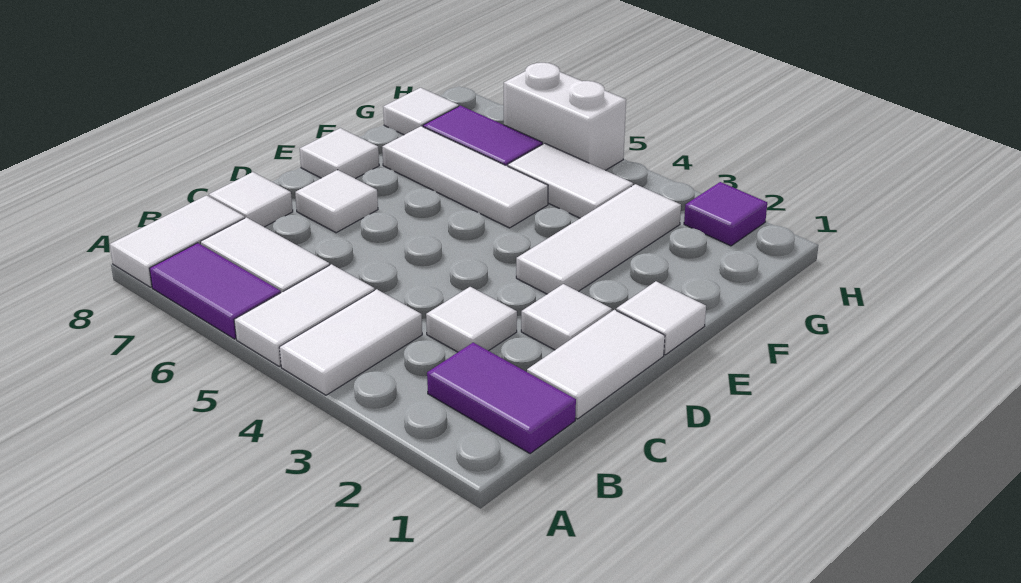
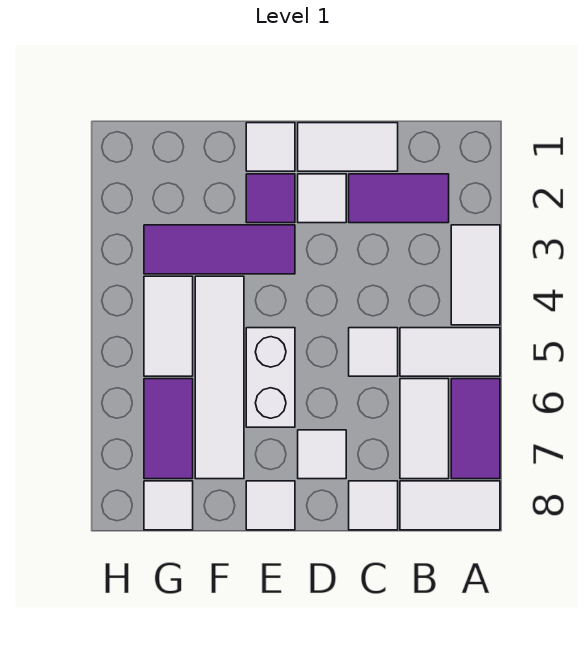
white tile A4:B4 level 1 -> white tile A3:A4 level 1
purple tile B1:B2 level 1 -> purple tile B2:C2 level 1
white tile C3 level 1 -> white tile C5 level 1
white tile E3:G3 level 1 -> purple tile E3:G3 level 1
white tile F5:F7 level 1 -> white tile F4:F7 level 1
purple tile H2 level 1 -> purple tile E2 level 1
white brick H5:H6 level 1 -> white brick E5:E6 level 1

